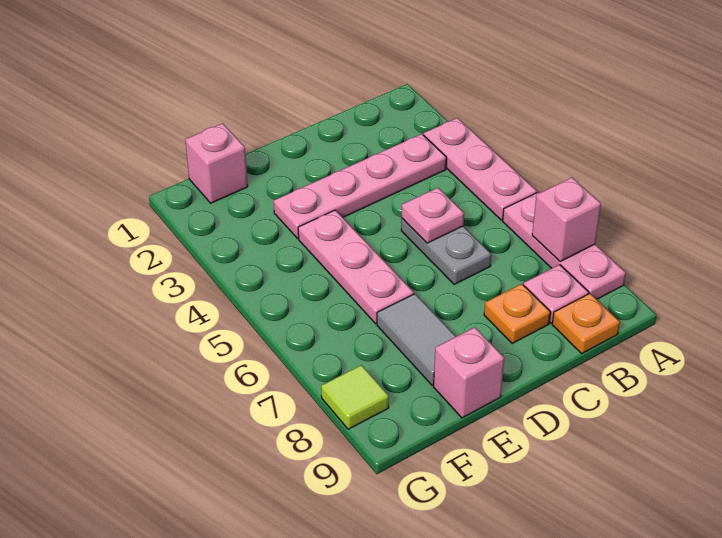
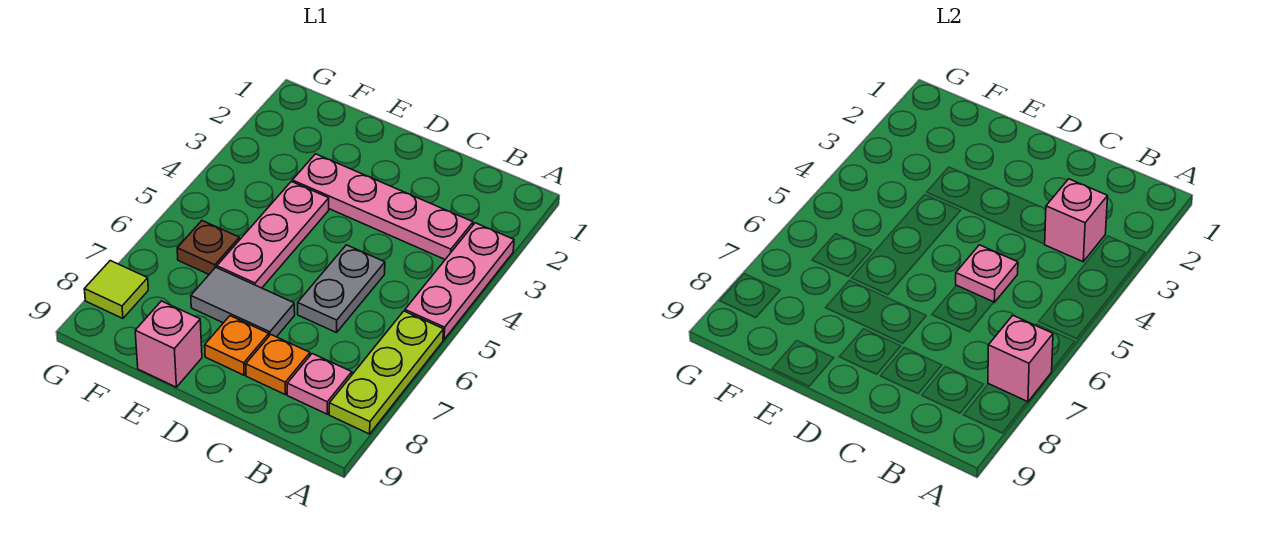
pink plate A6:A8 level 1 -> lime plate A6:A8 level 1
orange plate B9 level 1 -> orange plate D8 level 1
grey tile E7:E8 level 1 -> grey tile D7:E7 level 1
pink brick F1 level 1 -> pink brick B3 level 2
none -> brown plate F6 level 1

